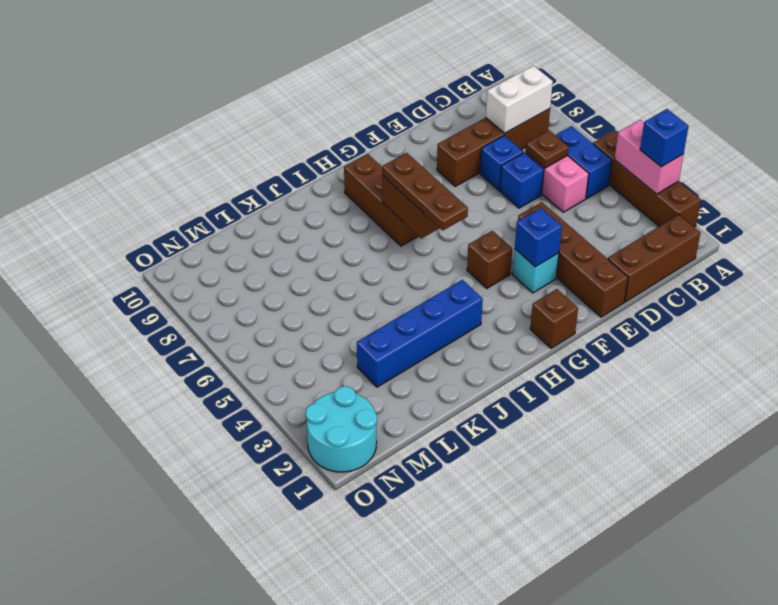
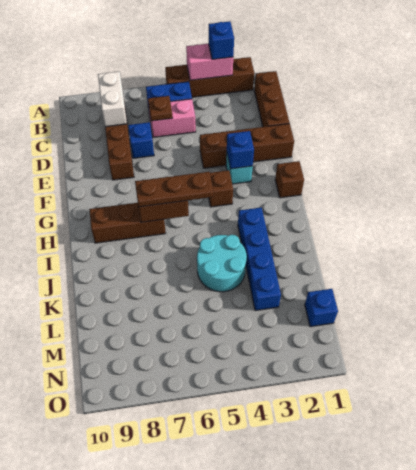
blue brick D6 level 1 -> blue brick M1 level 1
cyan round brick N1:O2 level 1 -> cyan round brick J4:K5 level 1

